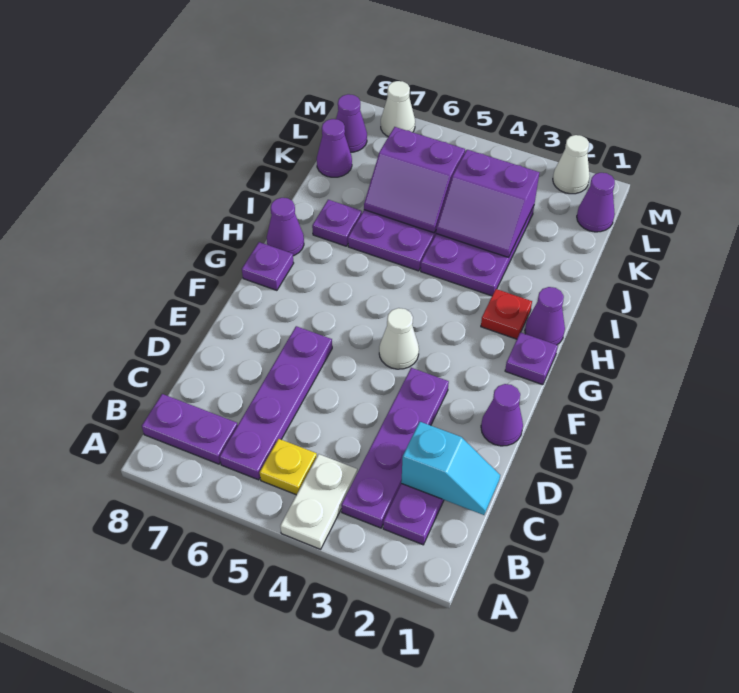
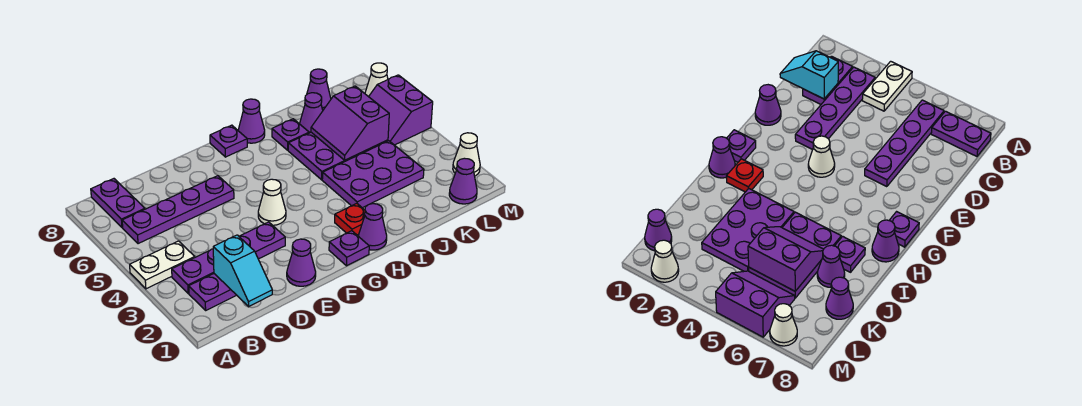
yellow plate B5 level 1 -> none
purple slope J3:K4 level 2 top K -> purple slope L5:M6 level 1 top M
purple cone L8 level 1 -> purple cone J7 level 1

